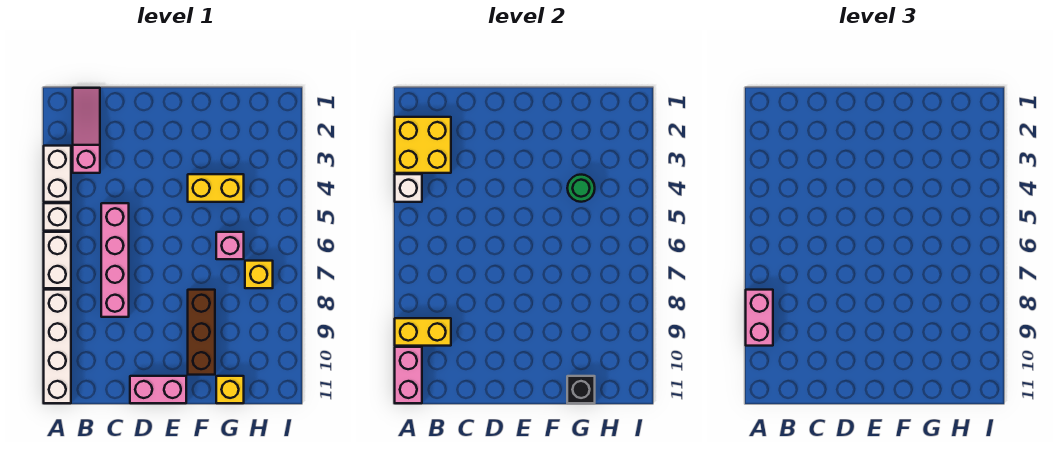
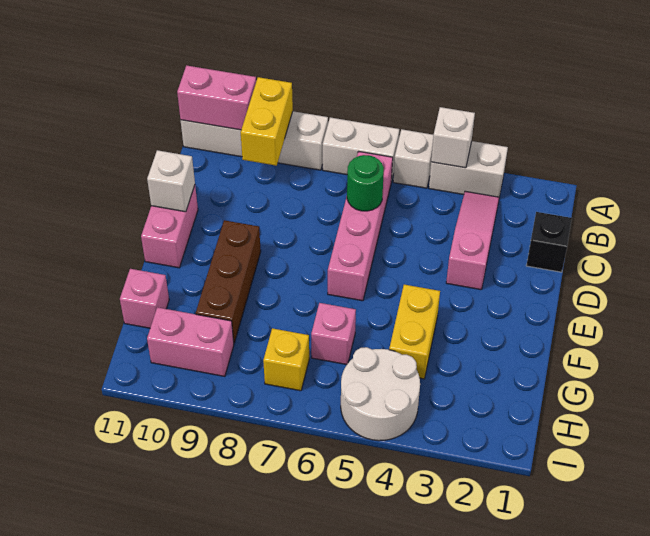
yellow brick A2:B3 level 2 -> none
pink brick A8:A9 level 3 -> pink brick H9:H10 level 1
pink slope B1:B3 level 1 top 3 -> pink slope B3:D3 level 1 top D
pink brick C5:C8 level 1 -> pink brick B6:E6 level 1
none -> white brick D11 level 2
brown brick F8:F10 level 1 -> brown brick E9:G9 level 1
green round brick G4 level 2 -> green round brick C6 level 2
yellow brick G11 level 1 -> pink brick G11 level 1
black brick G11 level 2 -> black brick C1 level 1
none -> white round brick H4:I5 level 1

